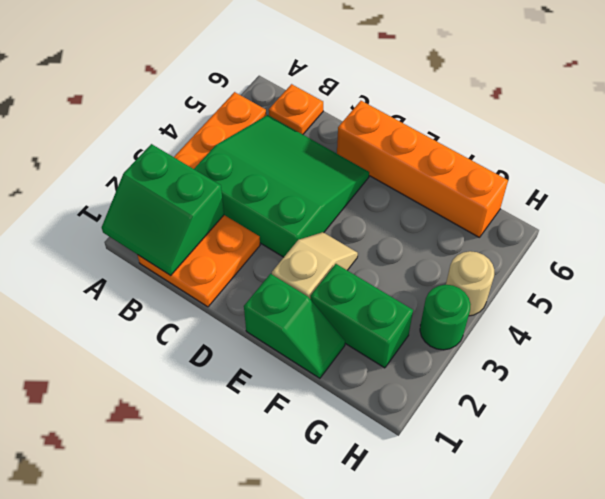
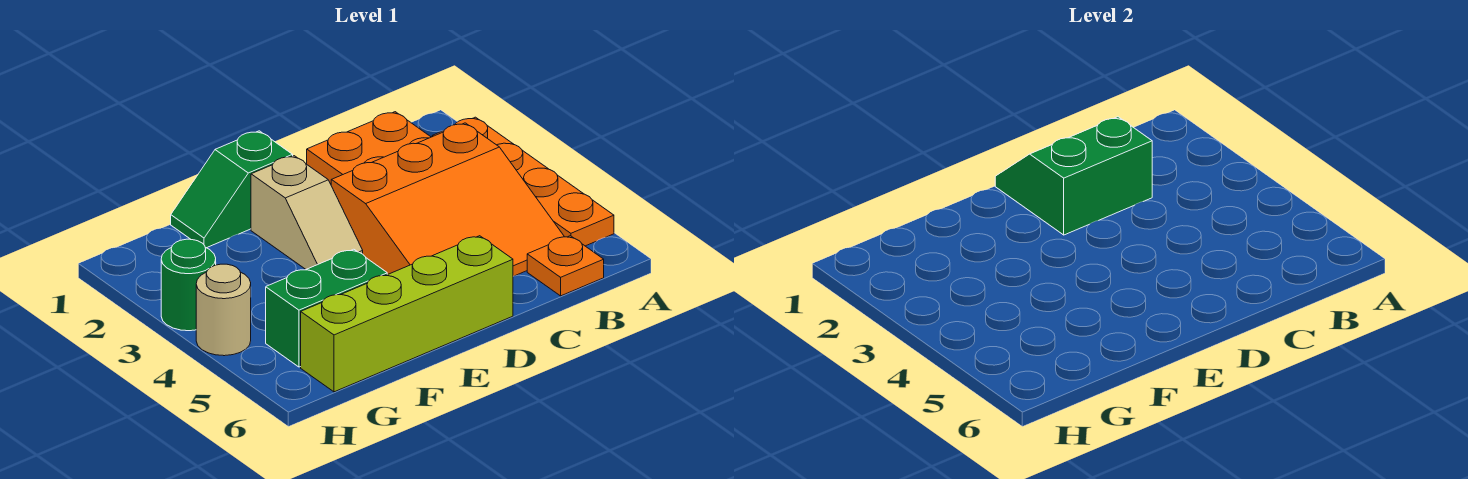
green slope A1:B2 level 2 top 2 -> green slope C1:D2 level 2 top 2
green slope B3:D5 level 1 top 3 -> orange slope B3:D5 level 1 top 3
orange brick D6:G6 level 1 -> lime brick D6:G6 level 1
green brick F2:G2 level 1 -> green brick F5:G5 level 1

